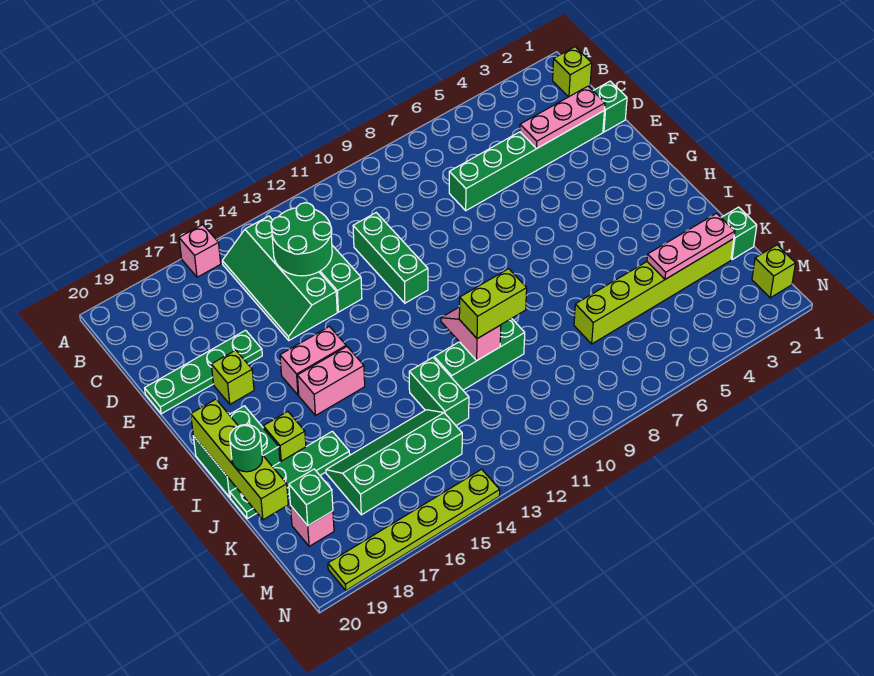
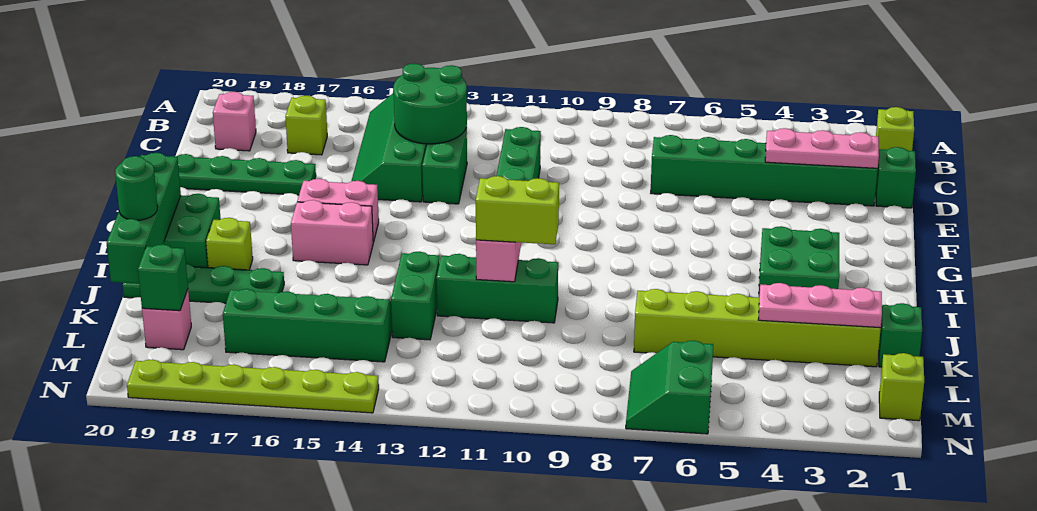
pink brick A16 level 1 -> pink brick C19 level 1
lime brick F18 level 1 -> lime brick C17 level 1
none -> green brick H3:I4 level 1
lime brick H20:K20 level 2 -> green brick H20:K20 level 2
none -> green slope M6:N7 level 1 top 6

